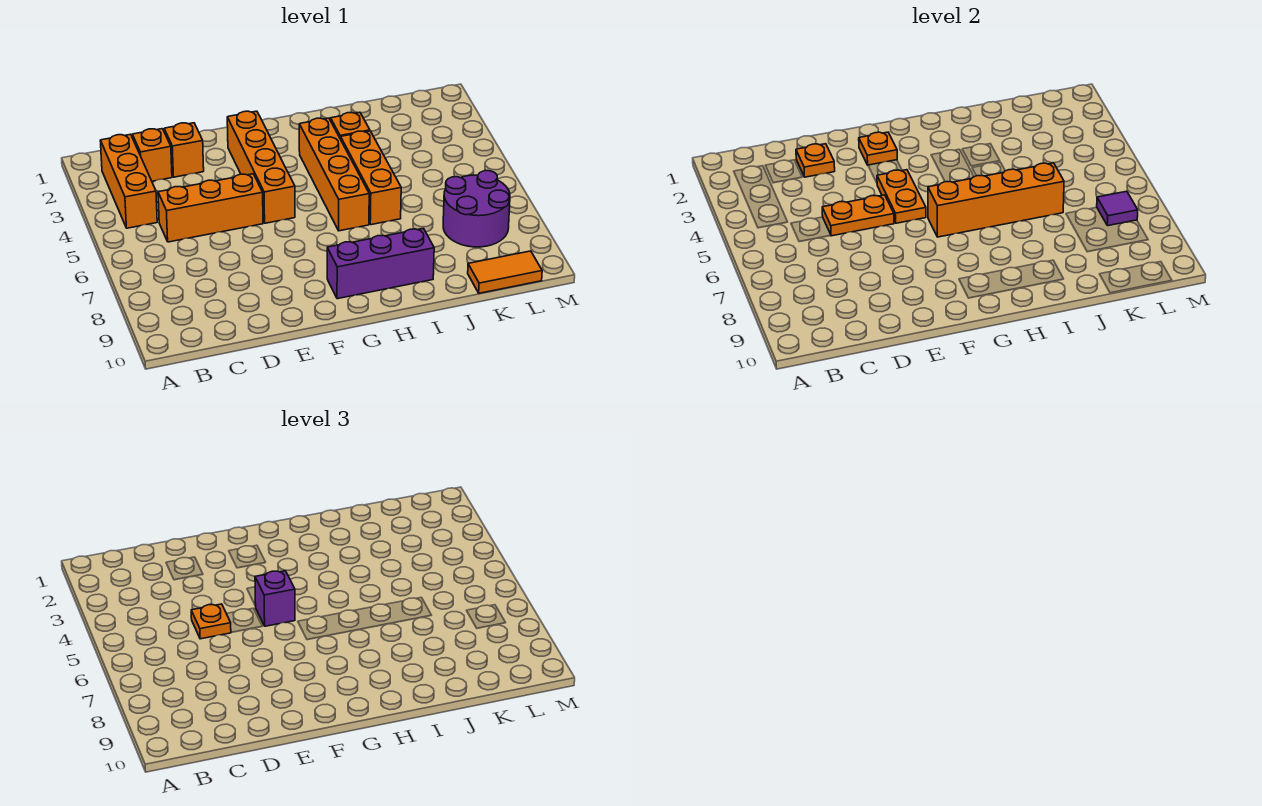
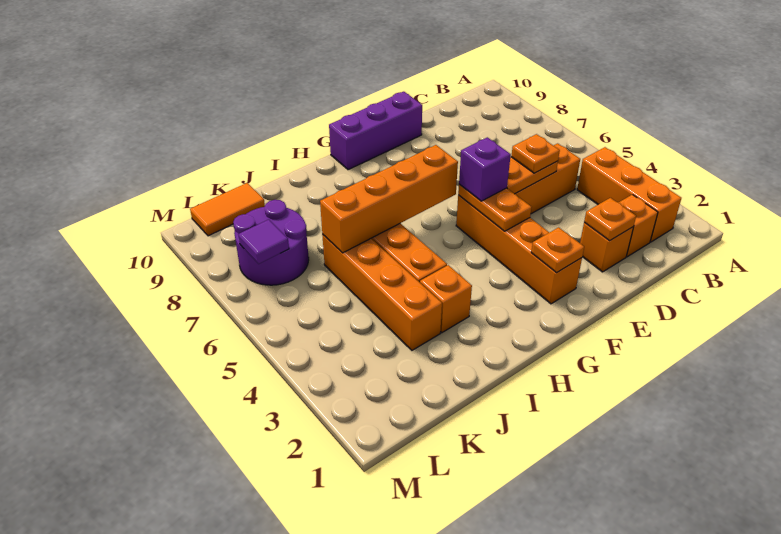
purple brick G9:I9 level 1 -> purple brick E10:G10 level 1
orange brick H3:H6 level 1 -> orange brick J3:J6 level 1

